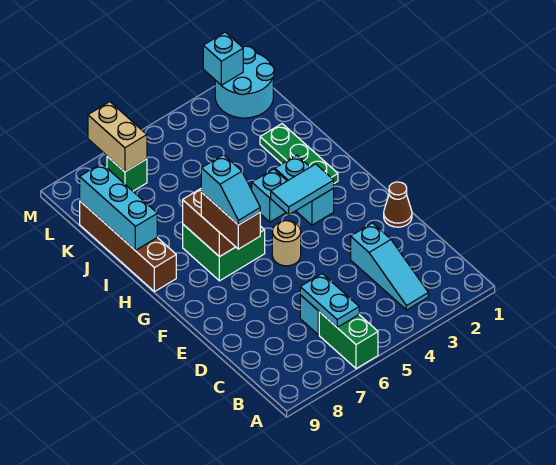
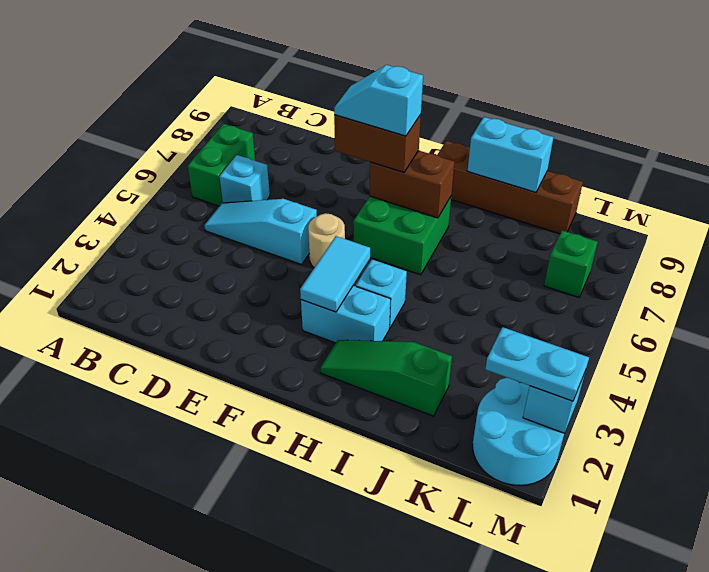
green brick A6:B6 level 1 -> green brick B6:B7 level 1
cyan slope B3:D3 level 1 top D -> cyan slope C5:E5 level 1 top E
cyan plate B6:C6 level 2 -> cyan plate L2:M2 level 3
brown cone E1 level 1 -> none
green plate H2:J2 level 1 -> green slope H2:J2 level 1 top J
cyan brick I9:K9 level 2 -> cyan brick I9:J9 level 2
tan brick L7:M7 level 2 -> none

